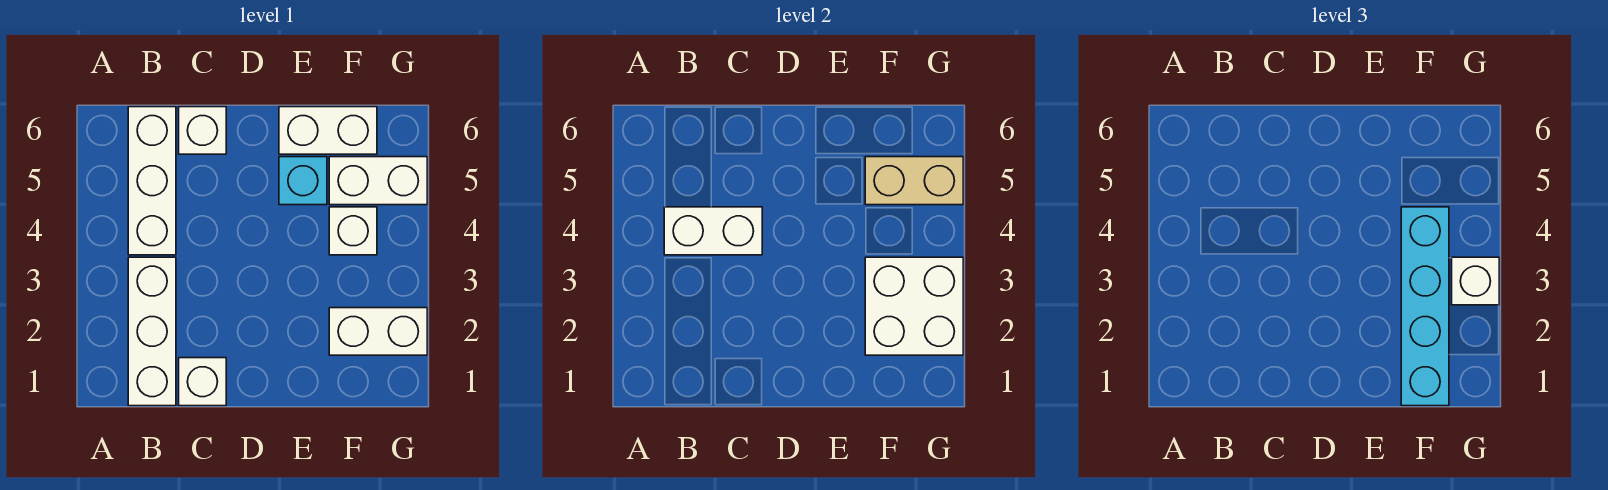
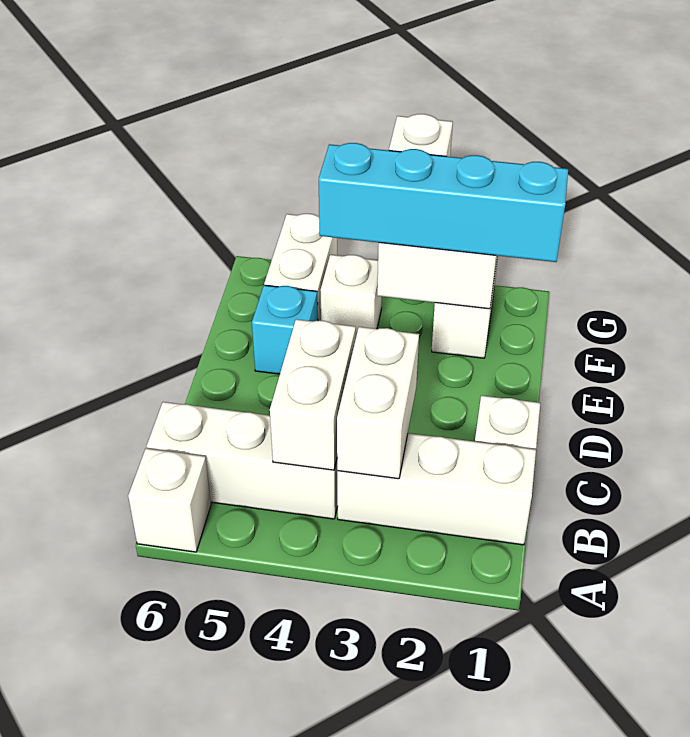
white brick C6 level 1 -> white brick A6 level 1
white brick E6:F6 level 1 -> white brick B3:C3 level 2
tan brick F5:G5 level 2 -> none

